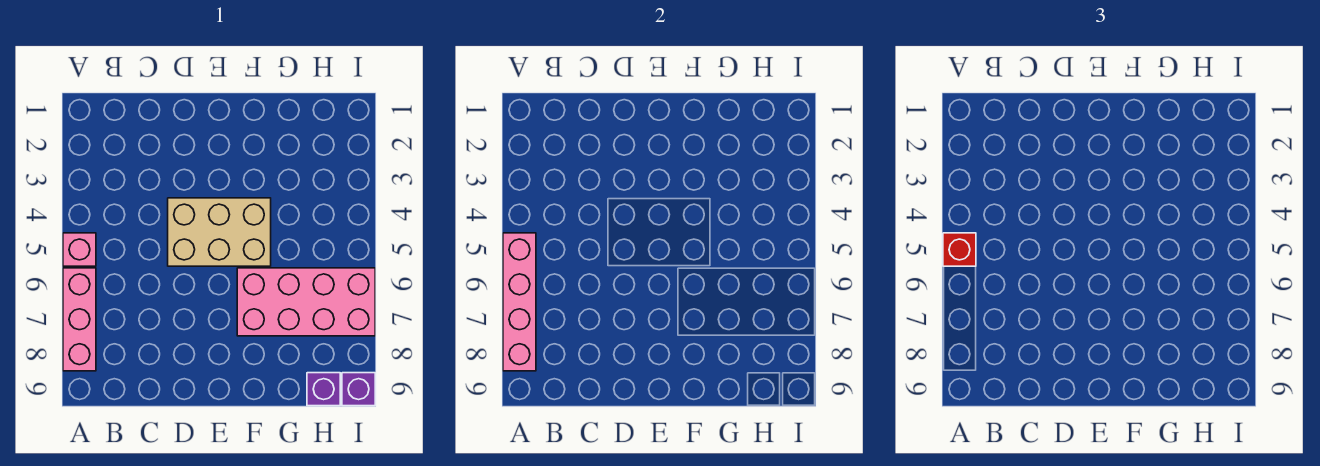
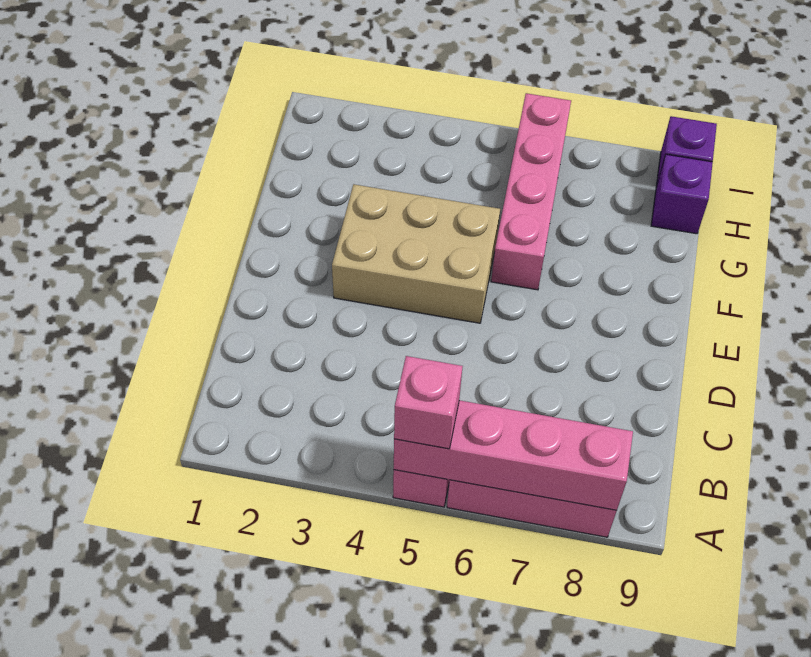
red brick A5 level 3 -> pink brick A5 level 3
tan brick D4:F5 level 1 -> tan brick E3:F5 level 1
pink brick F6:I7 level 1 -> pink brick F6:I6 level 1

